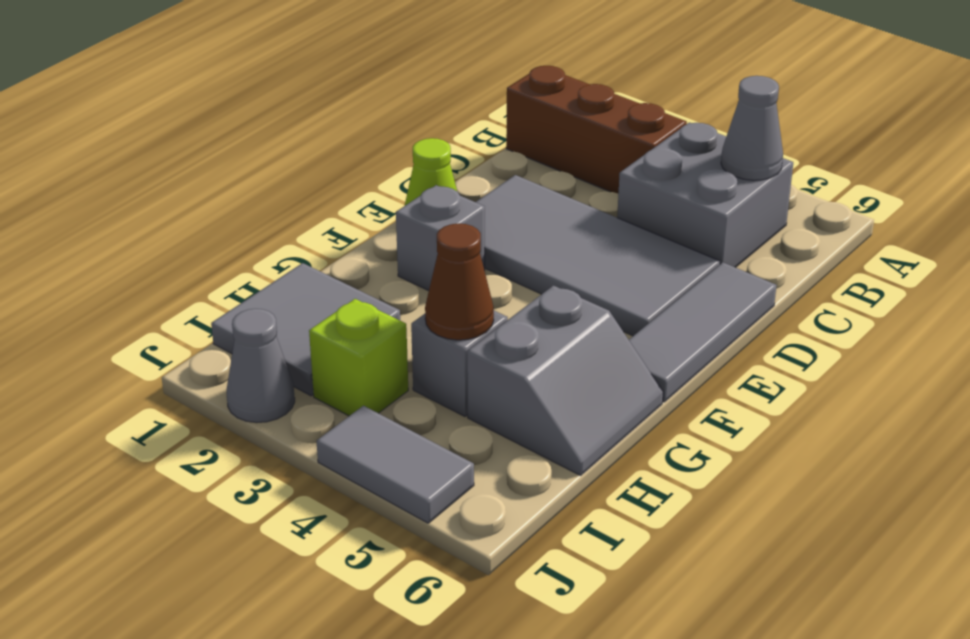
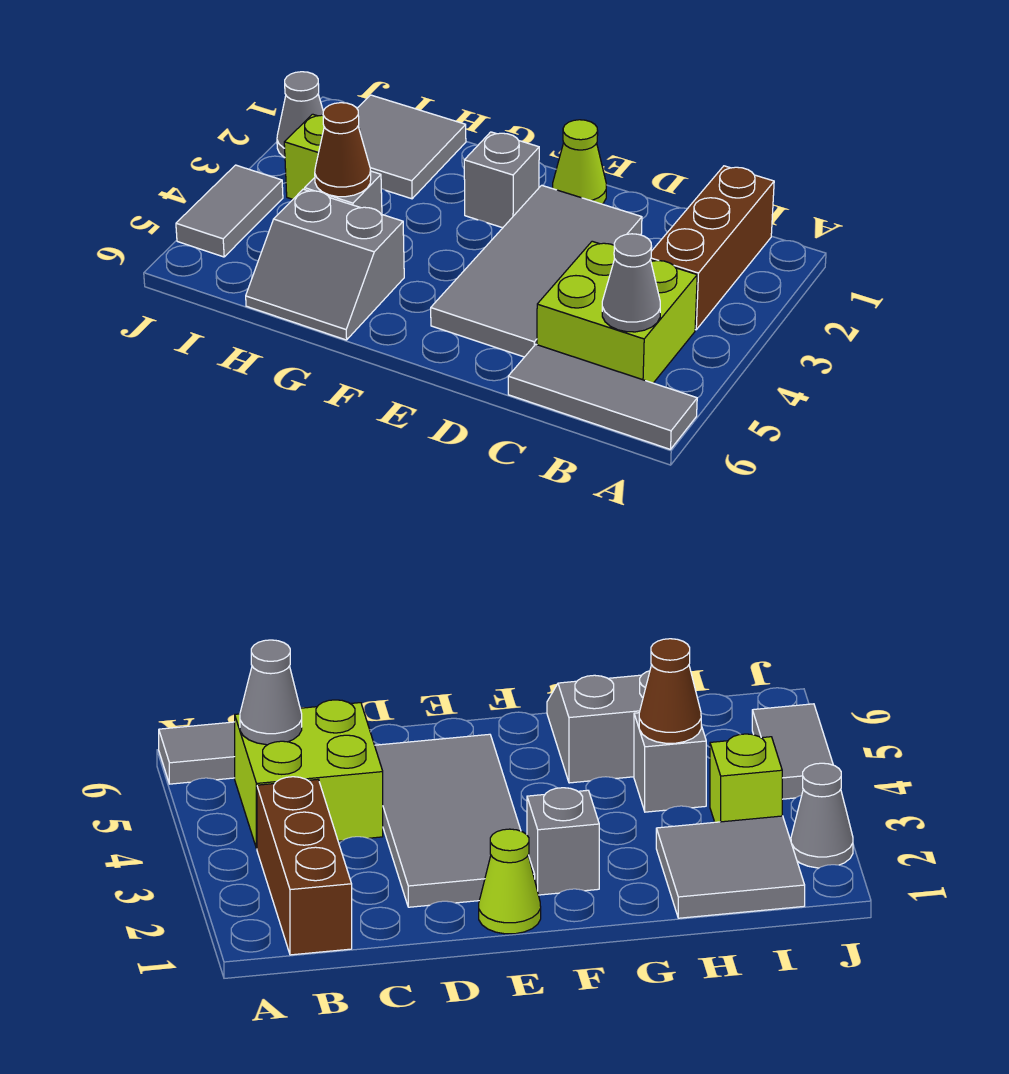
grey brick B4:C5 level 1 -> lime brick B4:C5 level 1
grey tile D6:F6 level 1 -> grey tile A6:C6 level 1

